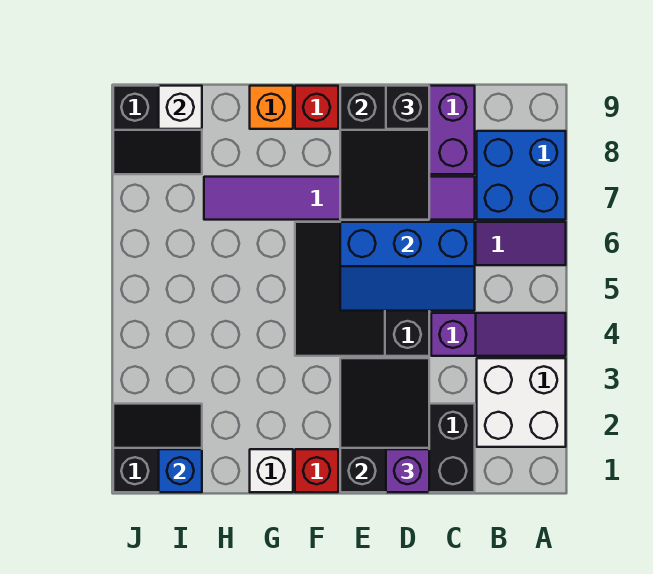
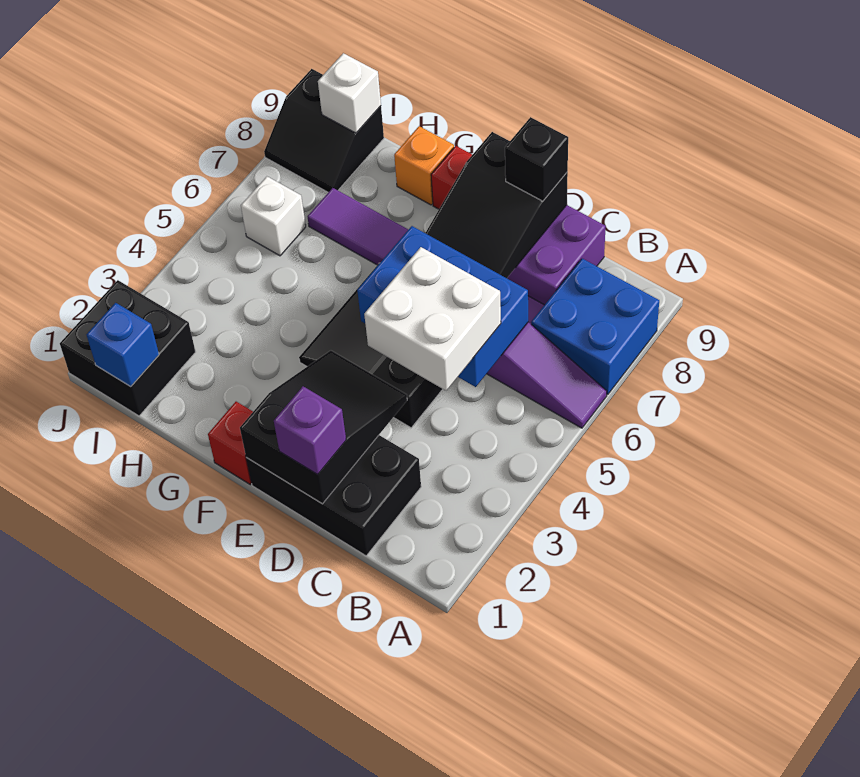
white brick A2:B3 level 1 -> white brick C4:D5 level 3
purple slope A4:C4 level 1 top C -> none
blue slope C5:E6 level 2 top 6 -> blue brick C5:E6 level 2
white brick G1 level 1 -> white brick I6 level 1
black slope I1:J2 level 1 top 1 -> black brick I1:J2 level 1

